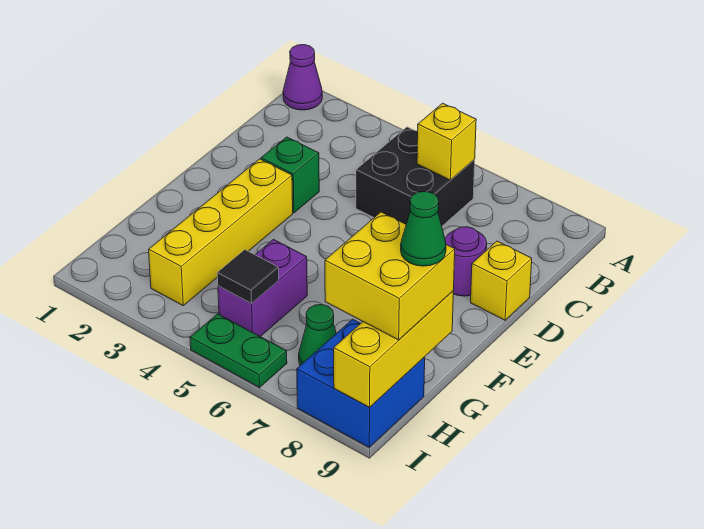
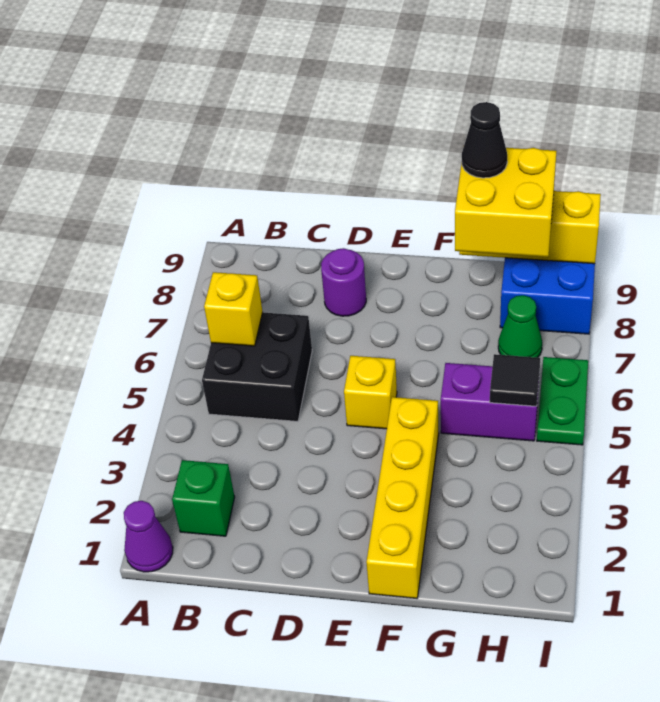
green brick D3 level 1 -> green brick B2 level 1
yellow brick D9 level 1 -> yellow brick E5 level 1
yellow brick E3:H3 level 1 -> yellow brick F1:F4 level 1
green cone G9 level 4 -> black cone G9 level 4

